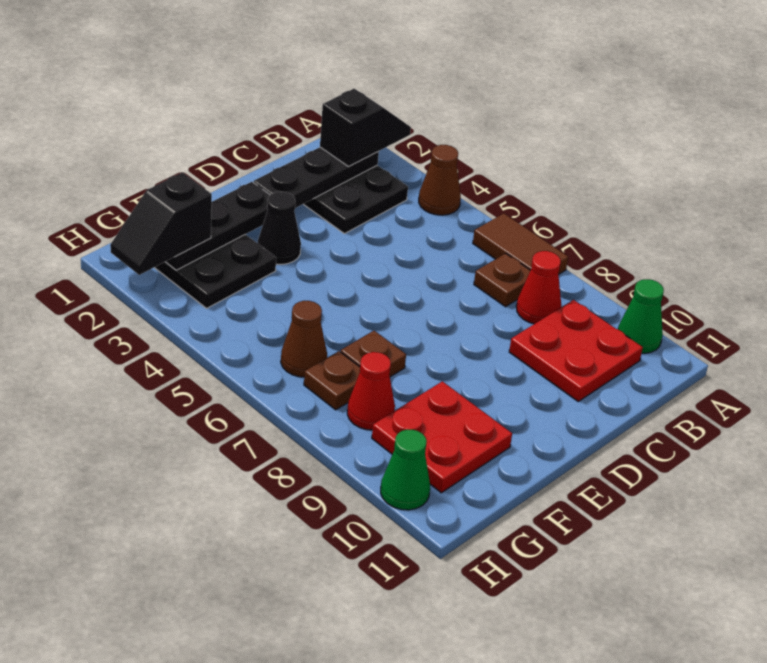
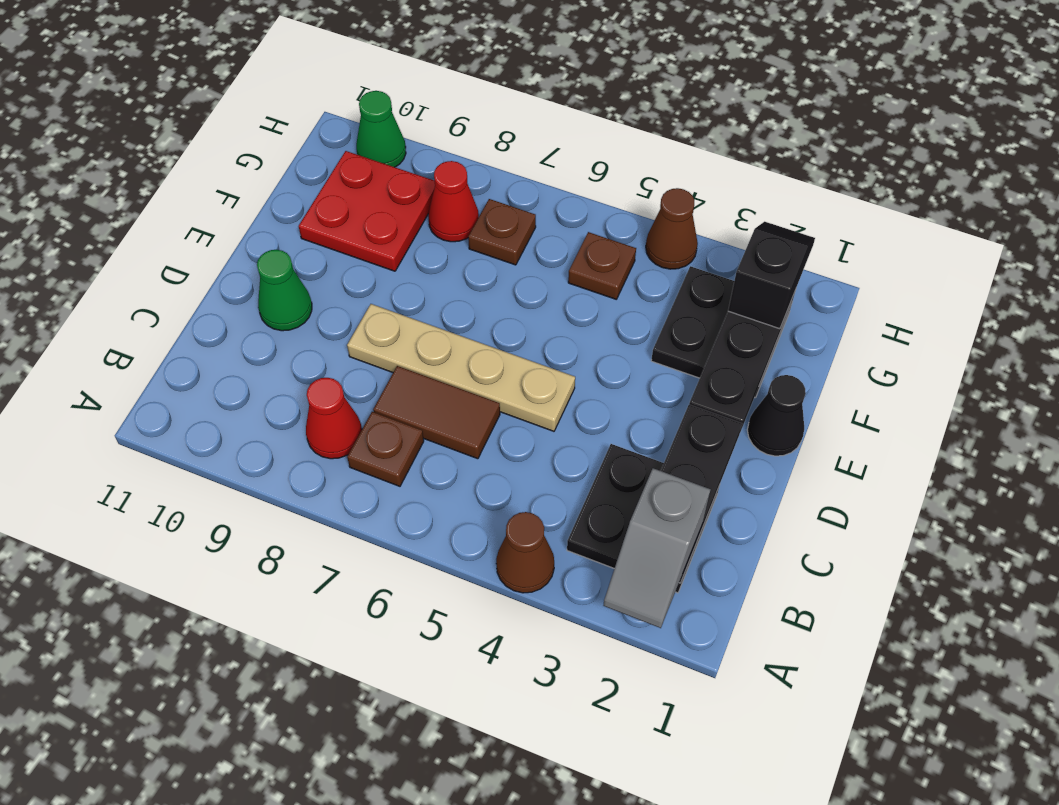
black slope A2:B2 level 3 top B -> grey slope A2:B2 level 3 top B
brown tile A6:A7 level 1 -> brown tile C6:C7 level 1
green cone A10 level 1 -> green cone D10 level 1
red plate B9:C10 level 1 -> none
none -> tan plate D5:D8 level 1
black cone E3 level 1 -> black cone E1 level 1
brown plate F7 level 1 -> brown plate G5 level 1
brown cone G6 level 1 -> brown cone H4 level 1

